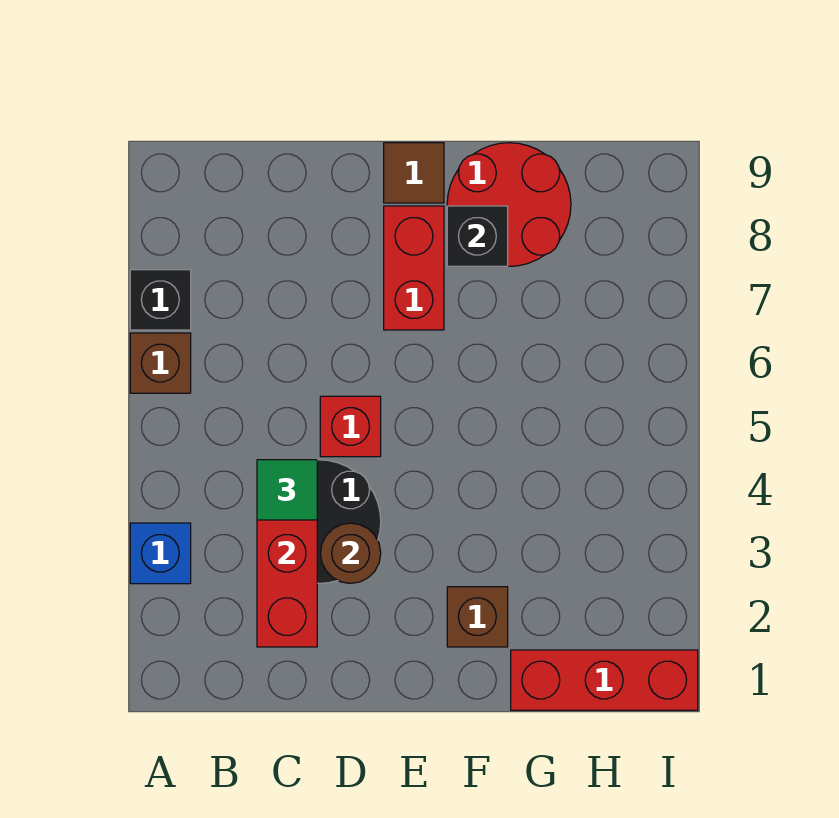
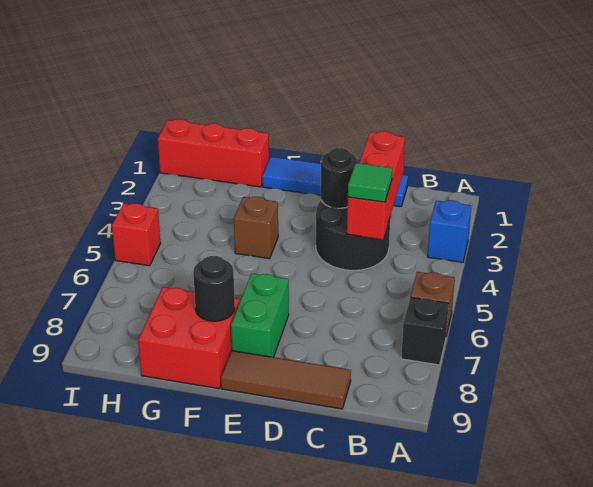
none -> blue tile C1:F1 level 1
brown round brick D3 level 2 -> black round brick D3 level 2
red brick D5 level 1 -> red brick I5 level 1
red brick E7:E8 level 1 -> green brick E7:E8 level 1
brown tile E9 level 1 -> brown tile C9:E9 level 1
brown brick F2 level 1 -> brown brick F4 level 1
red round brick F8:G9 level 1 -> red brick F8:G9 level 1
black brick F8 level 2 -> black round brick F8 level 2

